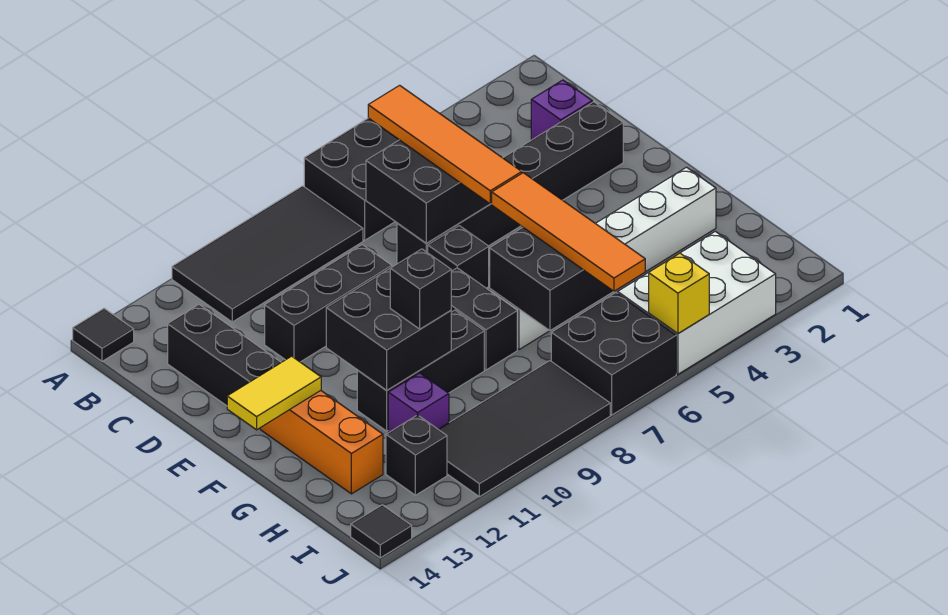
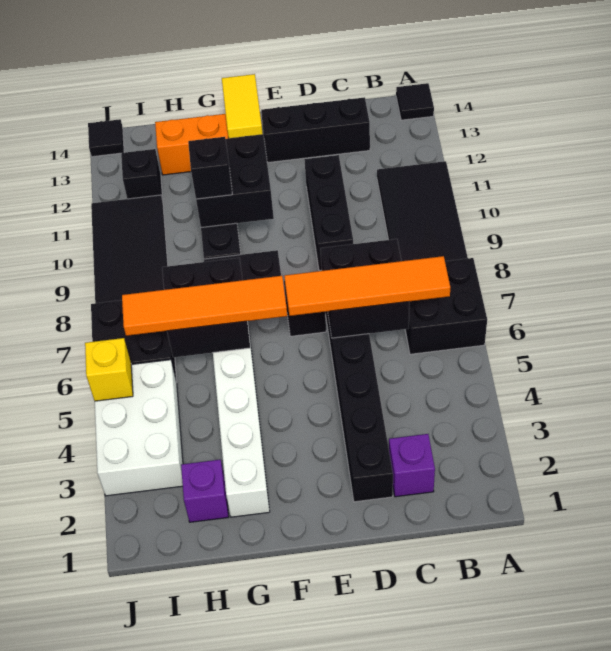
purple brick H11 level 1 -> purple brick H2 level 1

